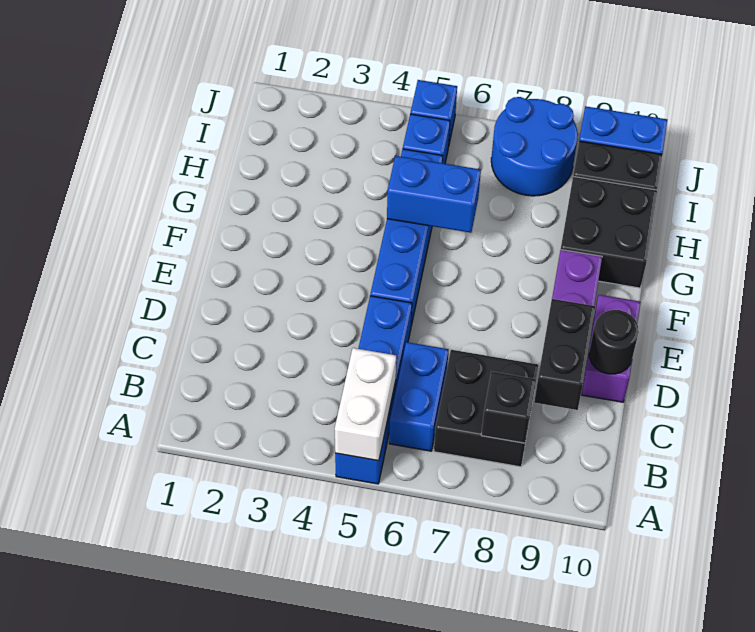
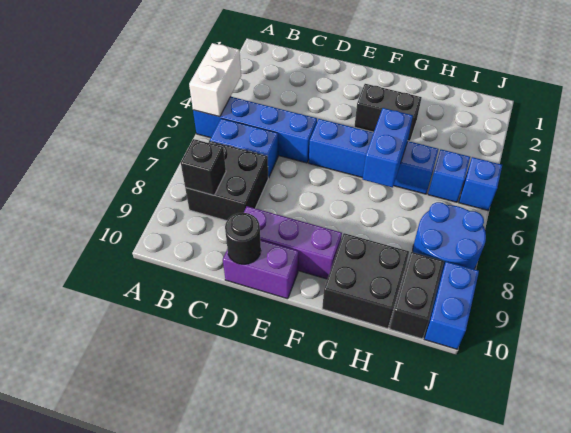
white brick A5:B5 level 2 -> white brick A4:A5 level 2
black brick C9:D9 level 2 -> black brick F3:G3 level 1

